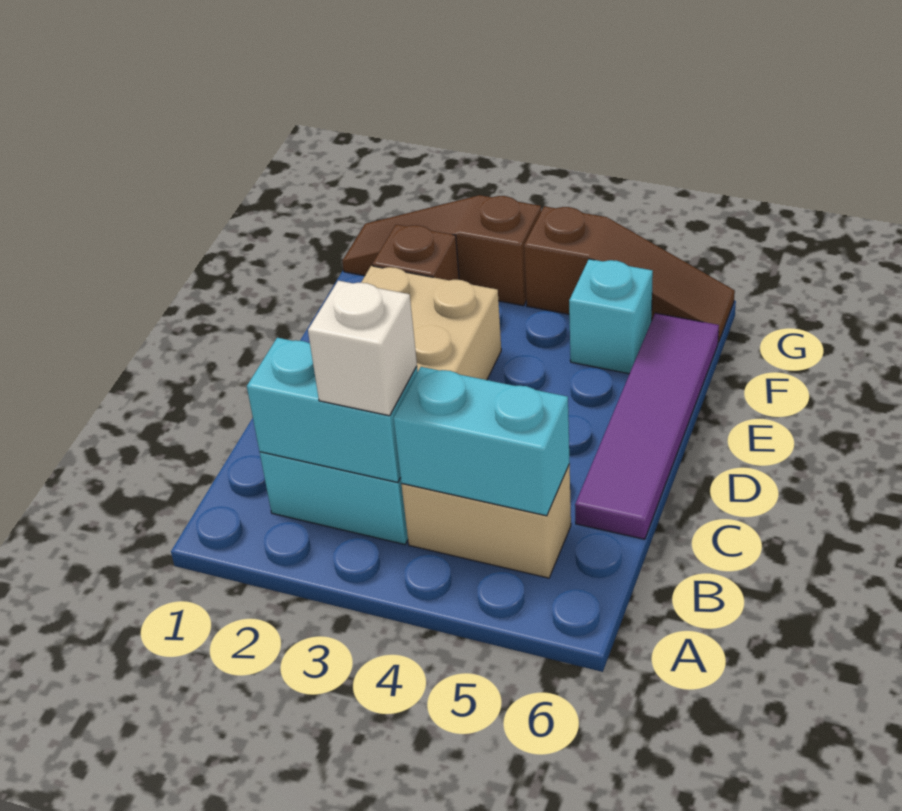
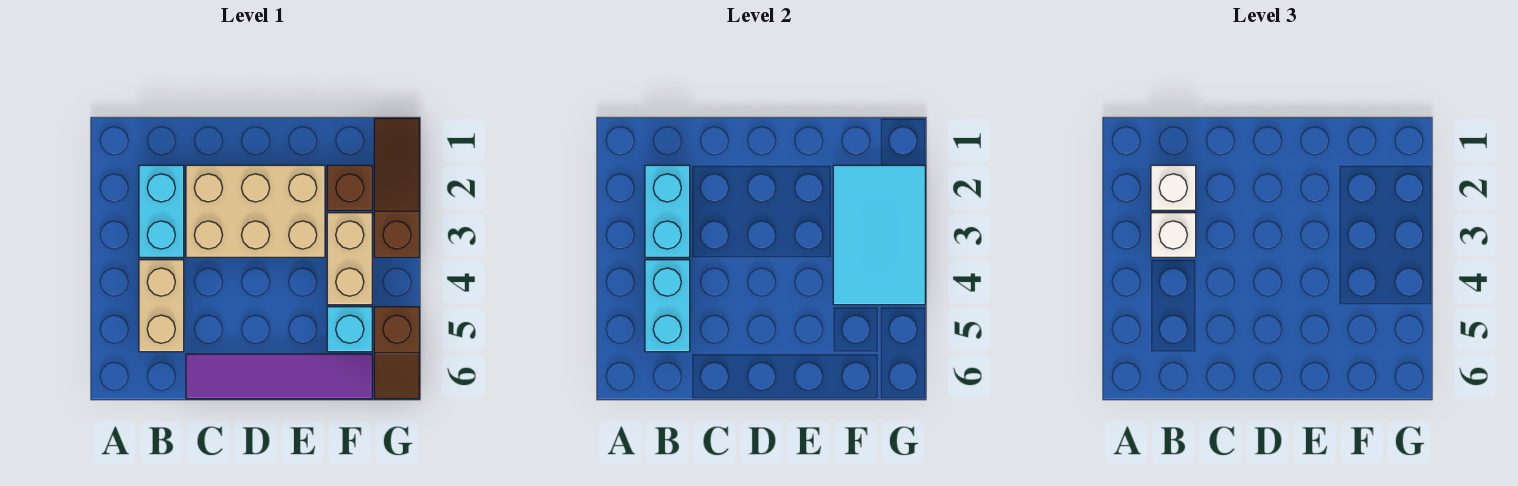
none -> white brick B2 level 3
none -> cyan tile F2:G4 level 2
none -> tan brick F3:F4 level 1
brown slope G4:G6 level 1 top 4 -> brown slope G5:G6 level 1 top 5

